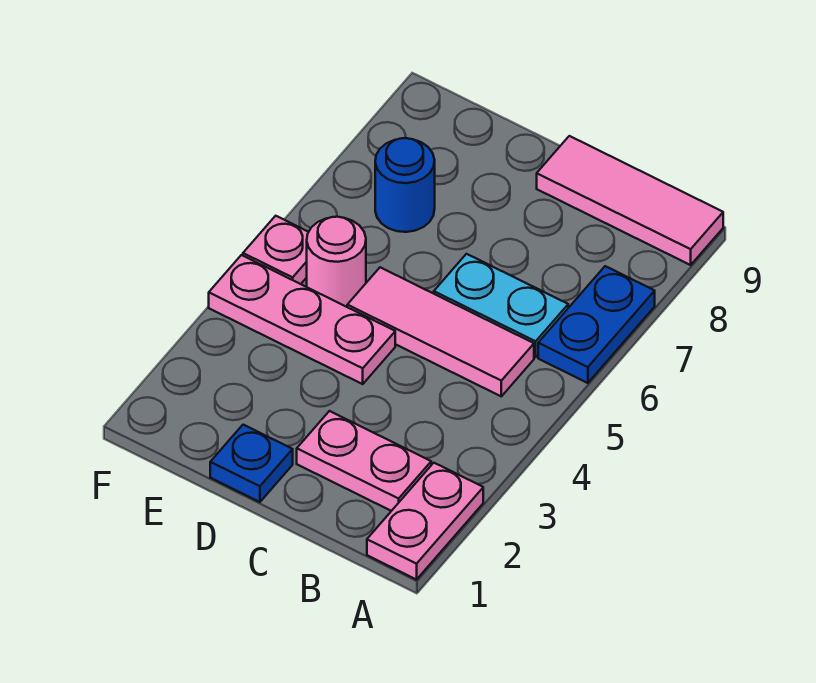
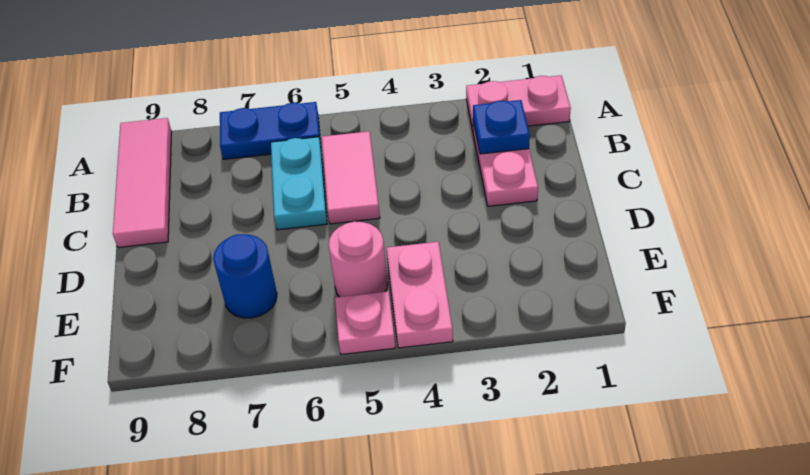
pink tile B5:D5 level 1 -> pink tile B5:C5 level 1
blue plate D1 level 1 -> blue plate B2 level 2
pink plate D4:F4 level 1 -> pink plate E4:F4 level 1

